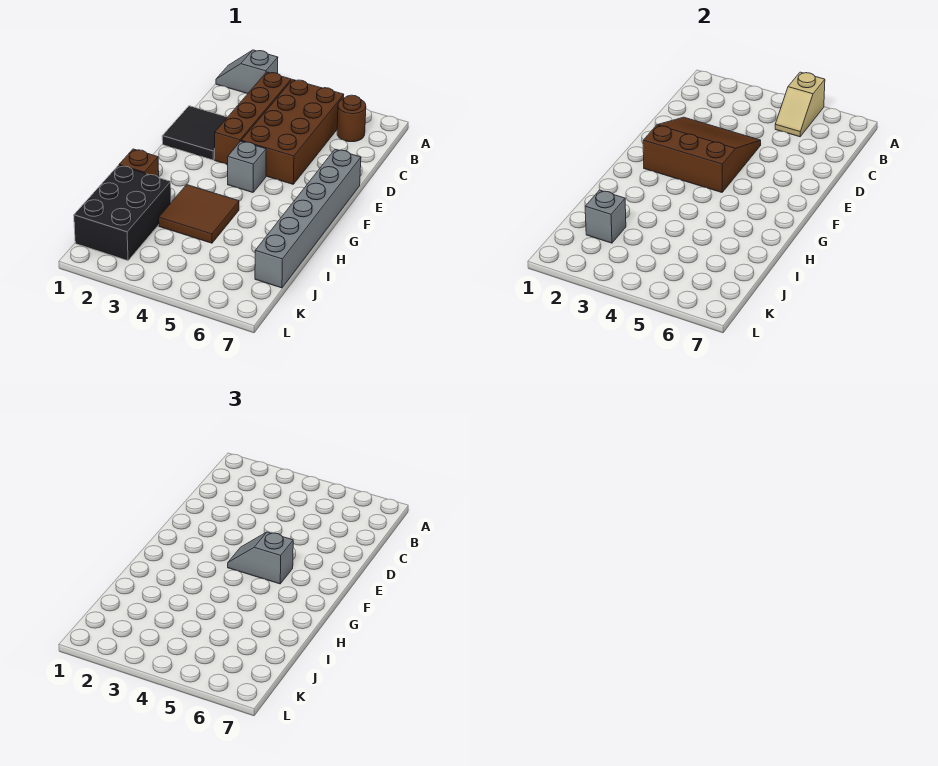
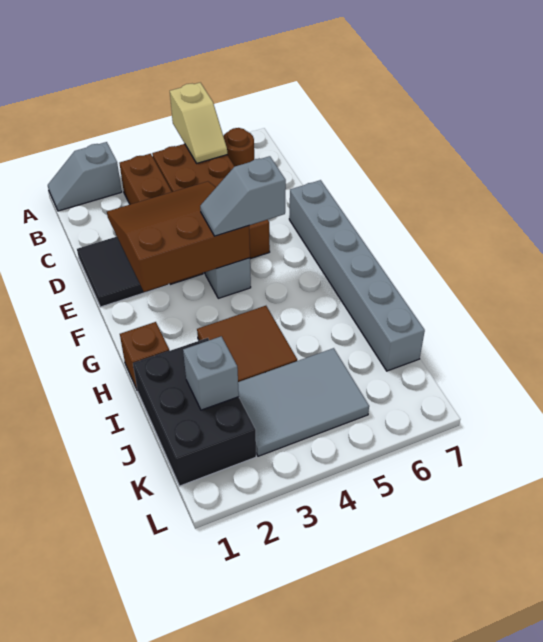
none -> grey tile J3:K5 level 1

